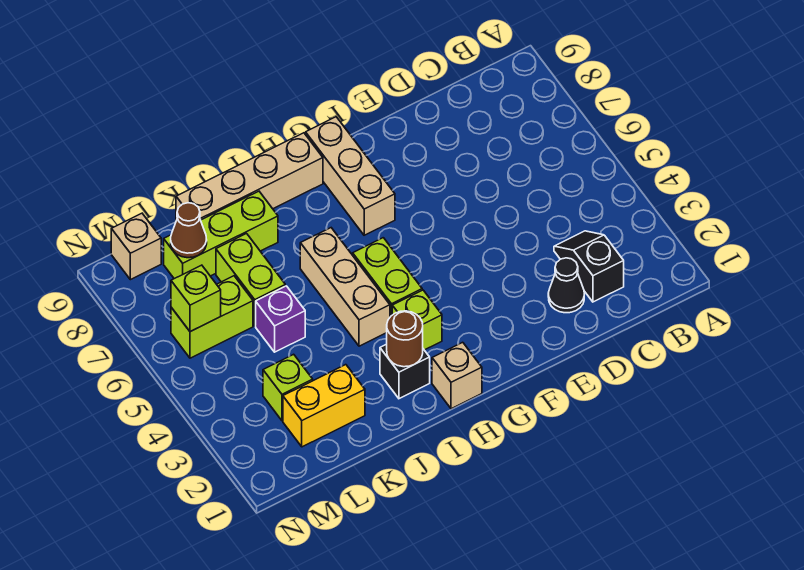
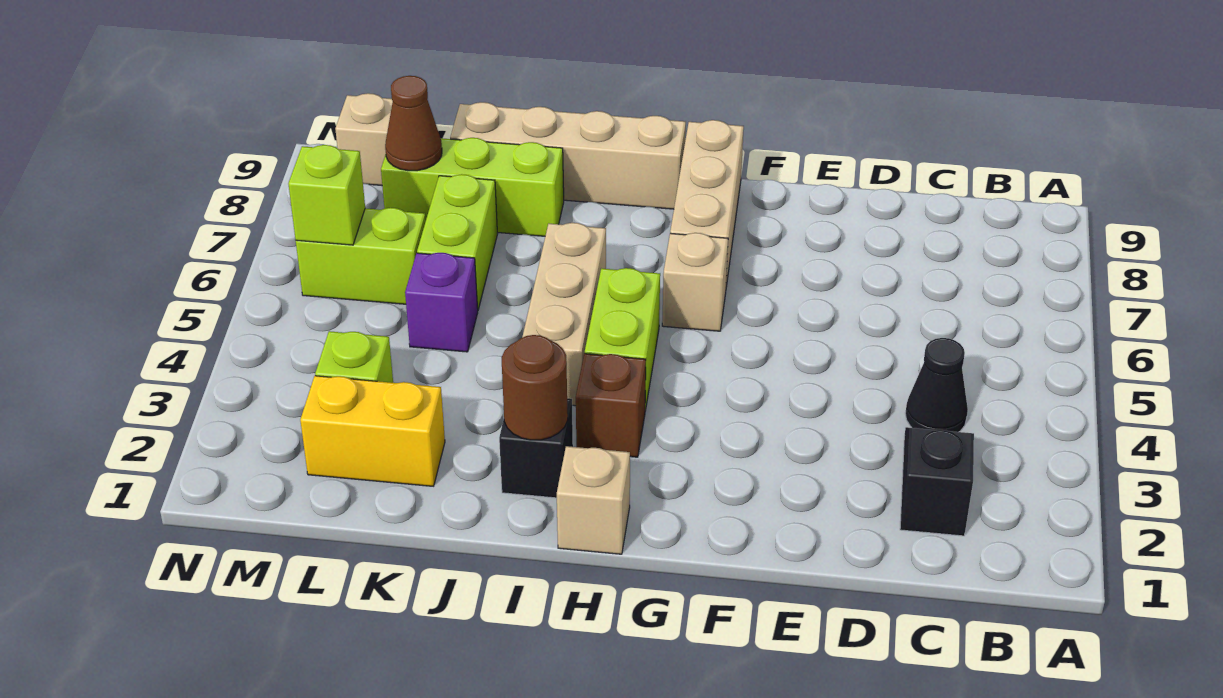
black cone D2 level 1 -> black cone C4 level 1
none -> tan brick G6 level 1
lime brick H3 level 1 -> brown brick H3 level 1

